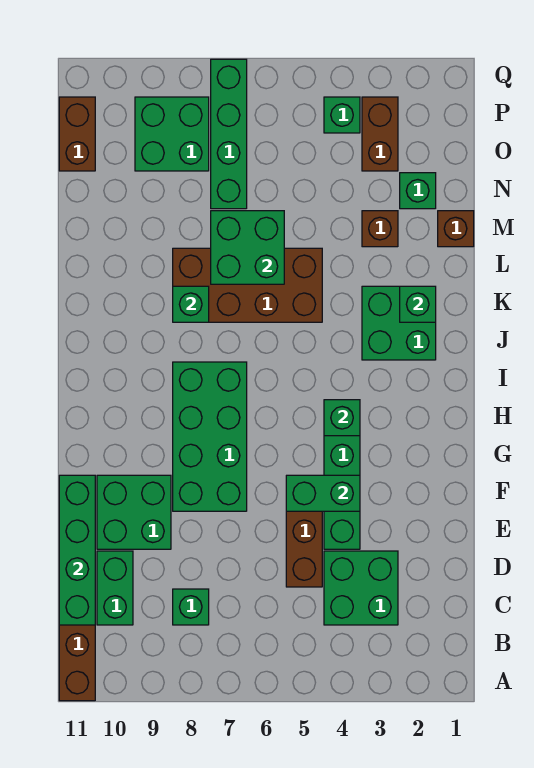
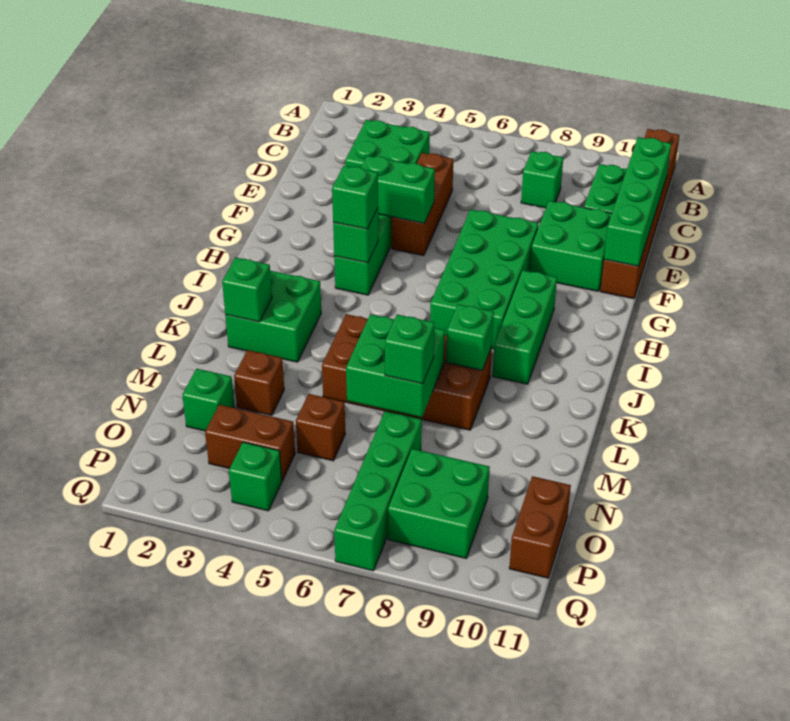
none -> green brick H4 level 3
none -> green brick H9:J9 level 1
brown brick M1 level 1 -> brown brick N5 level 1
none -> green brick M7 level 3
brown brick O3:P3 level 1 -> brown brick O3:O4 level 1

